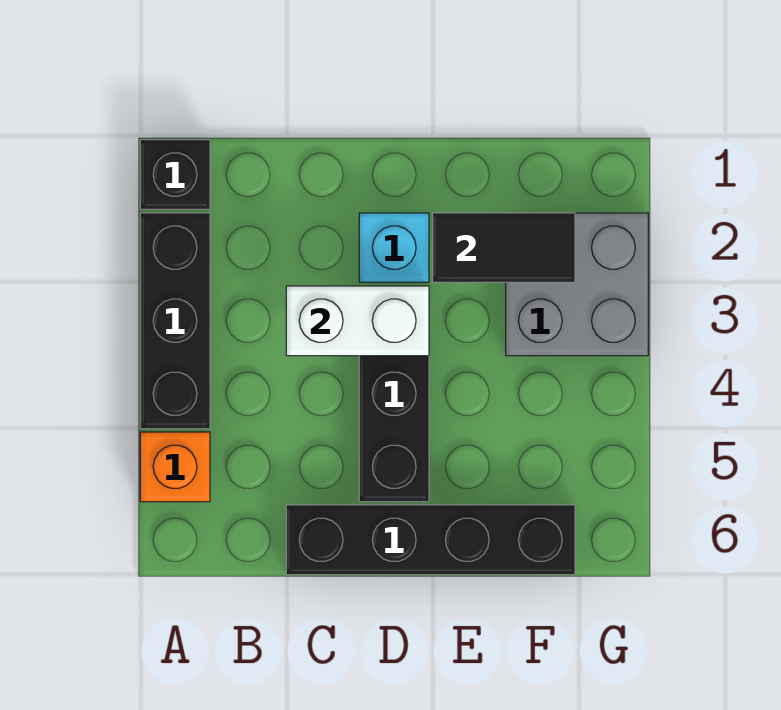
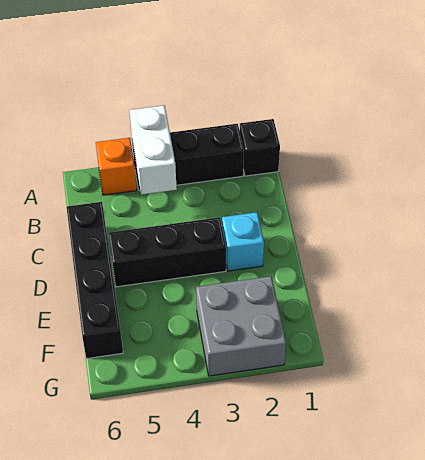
white brick C3:D3 level 2 -> white brick A4:B4 level 2
black tile E2:F2 level 2 -> none

